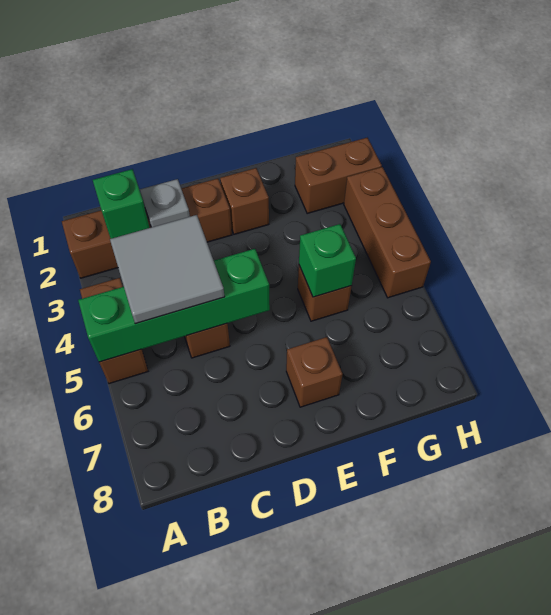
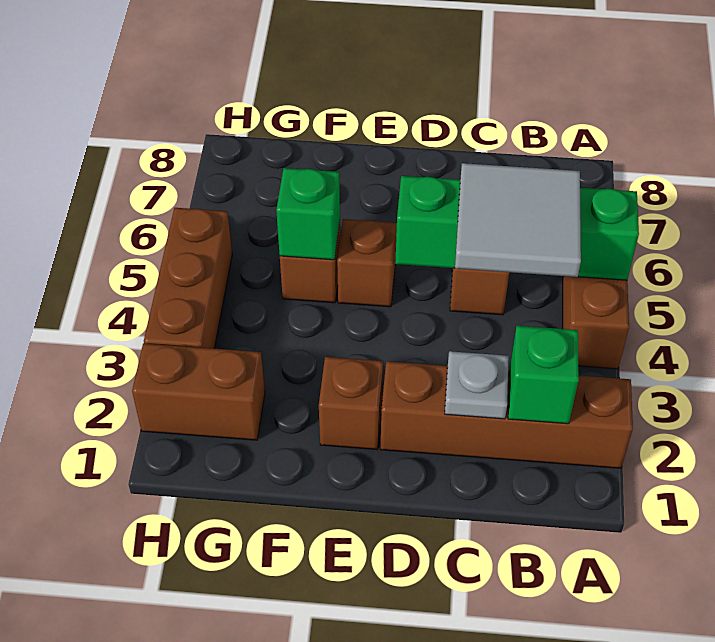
brown brick E7 level 1 -> brown brick E5 level 1

